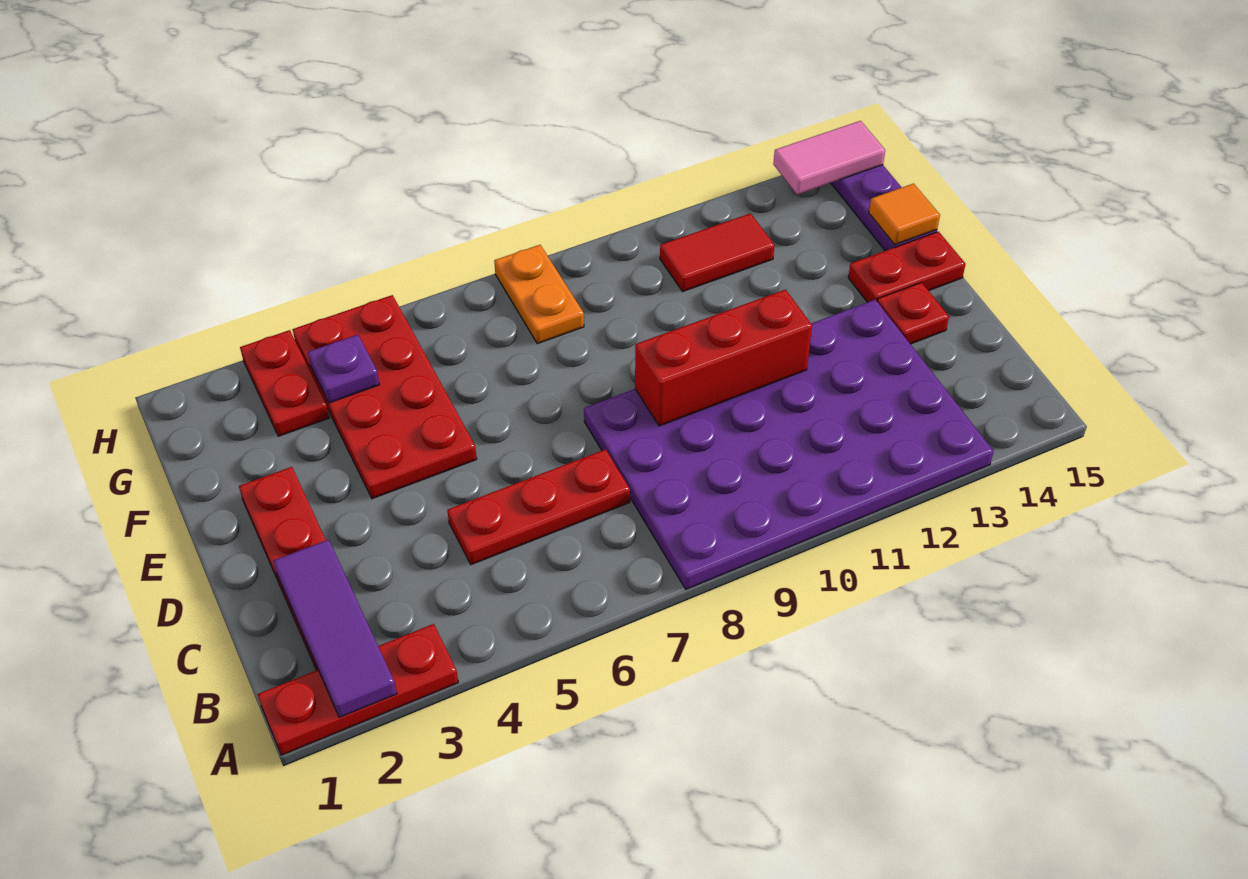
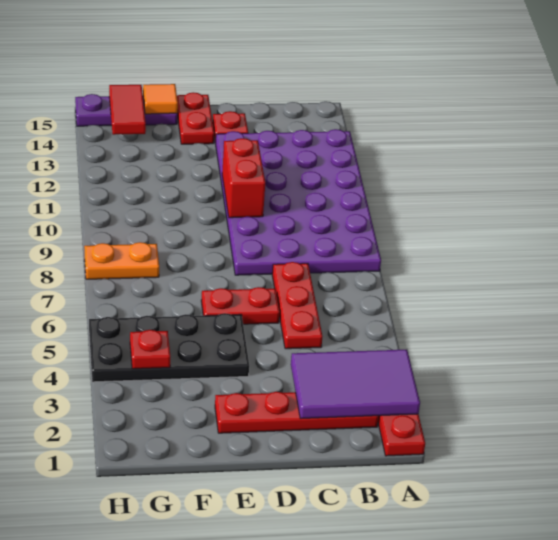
purple tile A2:C2 level 2 -> purple tile A2:C3 level 2
red brick D9:D11 level 2 -> red brick D10:D11 level 2
red plate E4:H5 level 1 -> black plate E4:H5 level 1
red plate G3:H3 level 1 -> red plate D6:E6 level 1
purple plate G4 level 2 -> red plate G4 level 2
red tile G11:G12 level 1 -> red tile G14:G15 level 2
pink tile H14:H15 level 2 -> none

